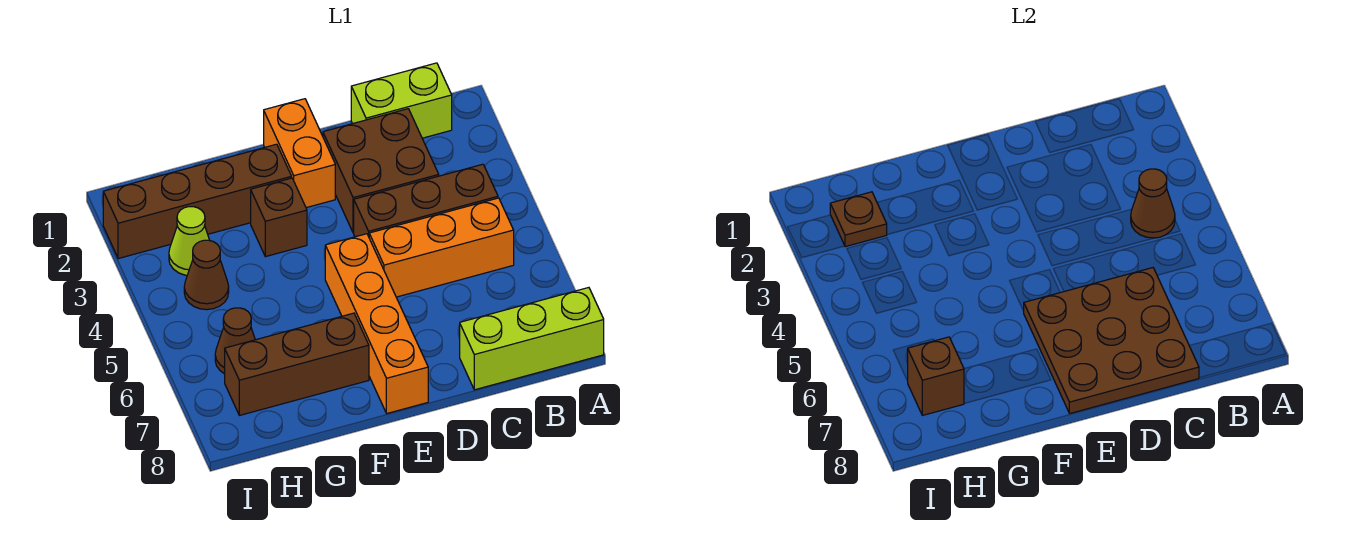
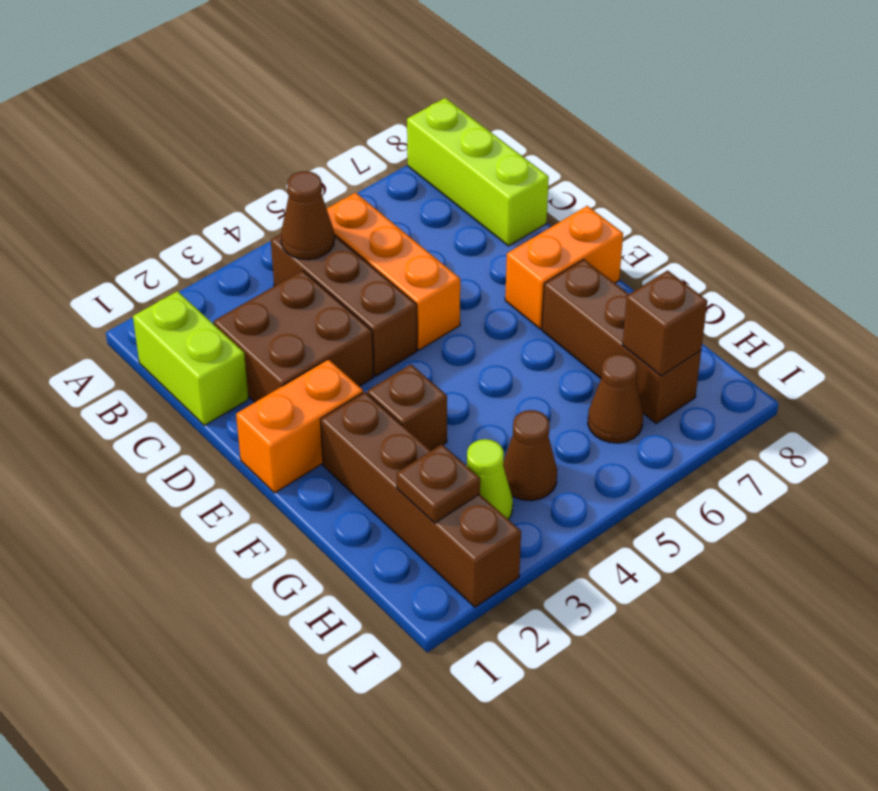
brown plate C6:E8 level 2 -> none
orange brick E5:E8 level 1 -> orange brick E7:E8 level 1

